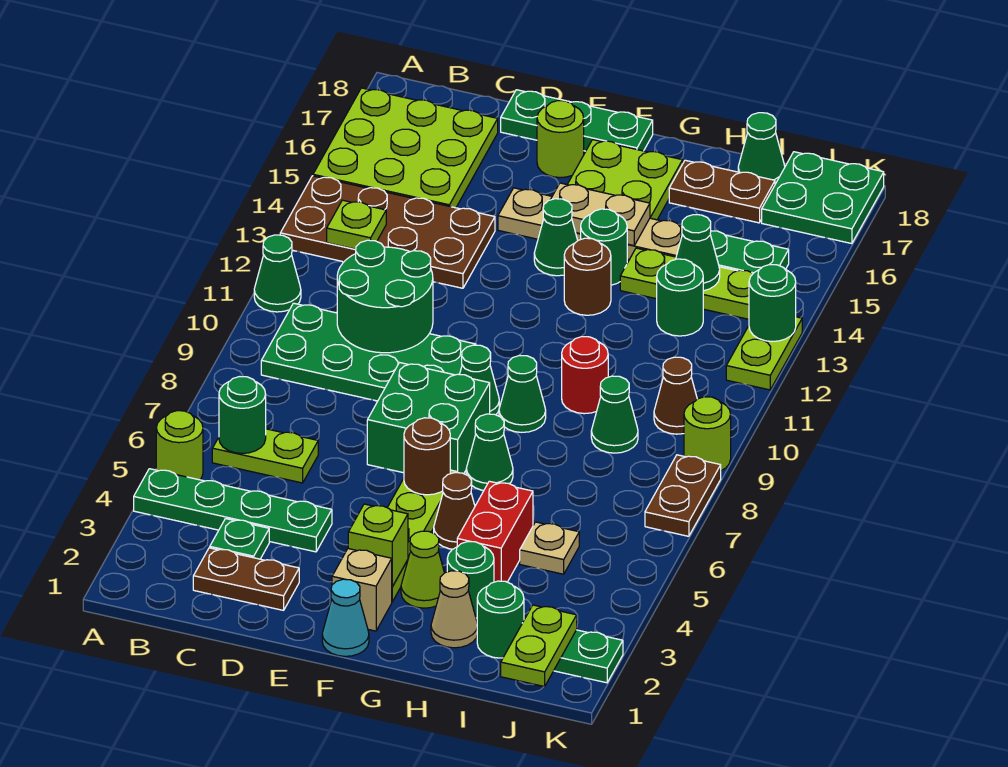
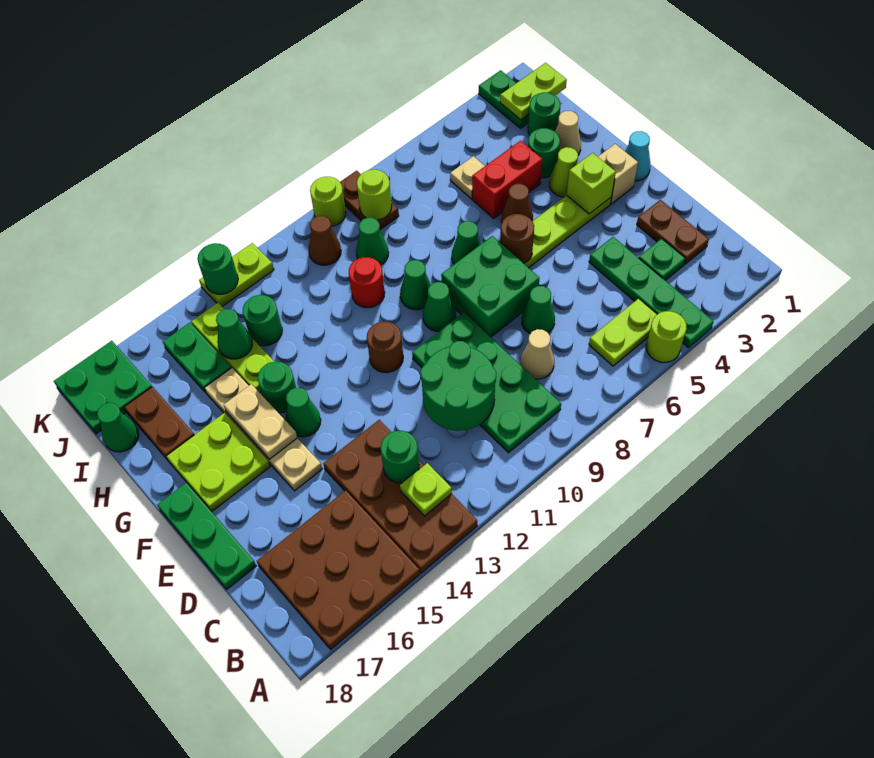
green cone A11 level 1 -> green cone D7 level 1
lime plate A15:C17 level 1 -> brown plate A15:C17 level 1
lime plate B6:C6 level 1 -> lime plate B5:B6 level 1
green round brick B6 level 2 -> green round brick C13 level 2
none -> tan cone C8 level 1
lime round brick E17 level 1 -> lime round brick J8 level 2
brown round brick G13 level 1 -> brown round brick F11 level 1
brown plate K7:K8 level 1 -> brown plate J8:K8 level 1

